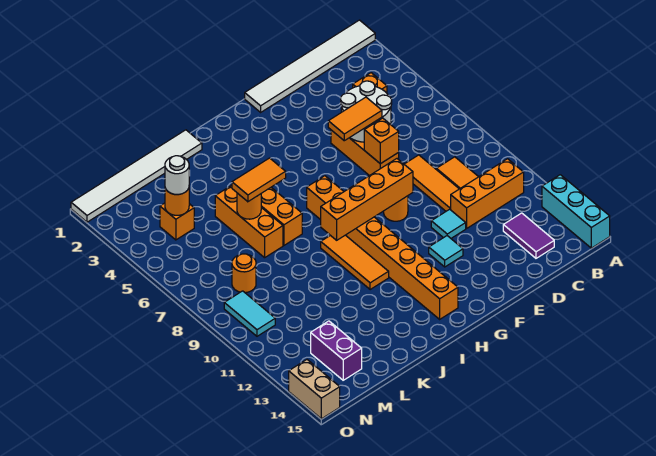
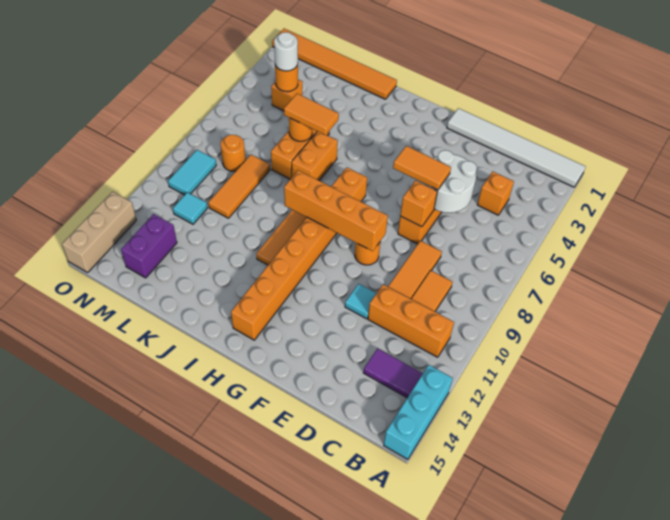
purple tile C13:C14 level 1 -> purple tile B13:C13 level 1
cyan tile F12 level 1 -> cyan tile M11 level 1
white tile J1:O1 level 1 -> orange tile J1:O1 level 1
none -> orange tile L8:L10 level 1
tan brick O14:O15 level 1 -> tan brick O13:O15 level 1

